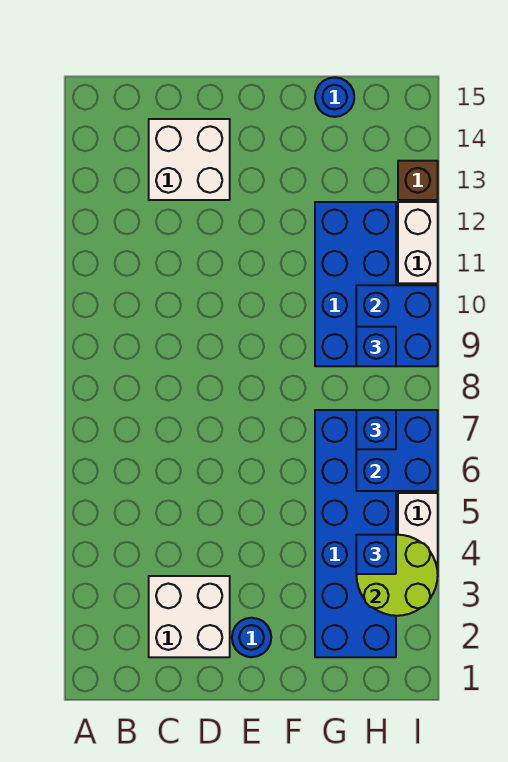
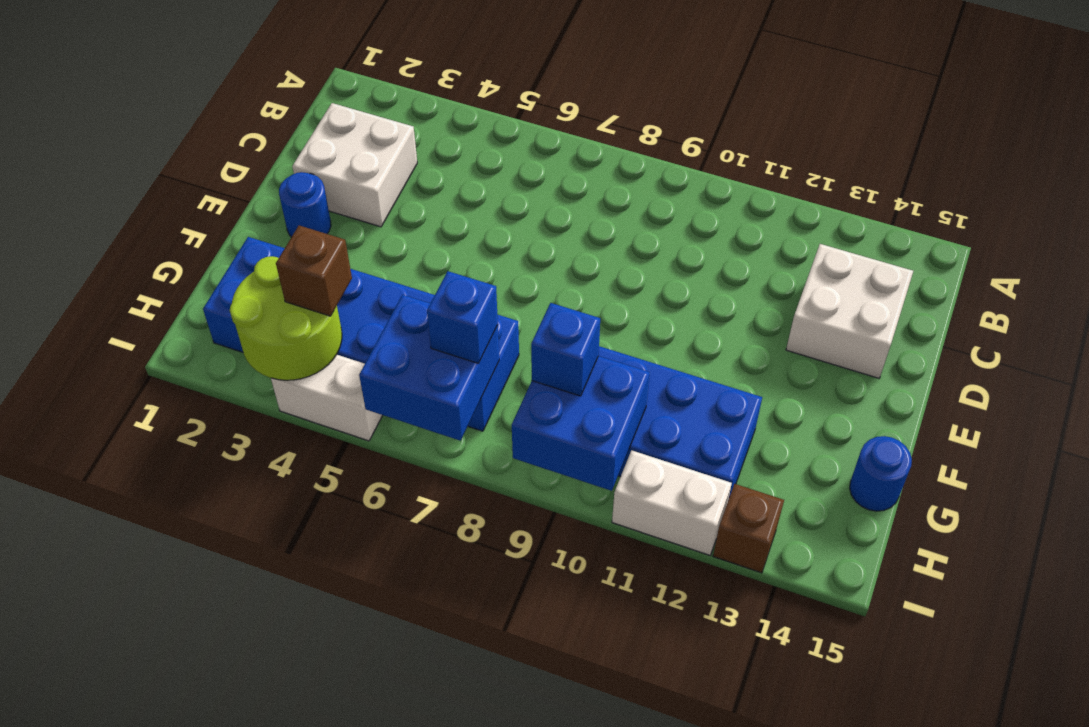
blue brick H4 level 3 -> brown brick H4 level 3

